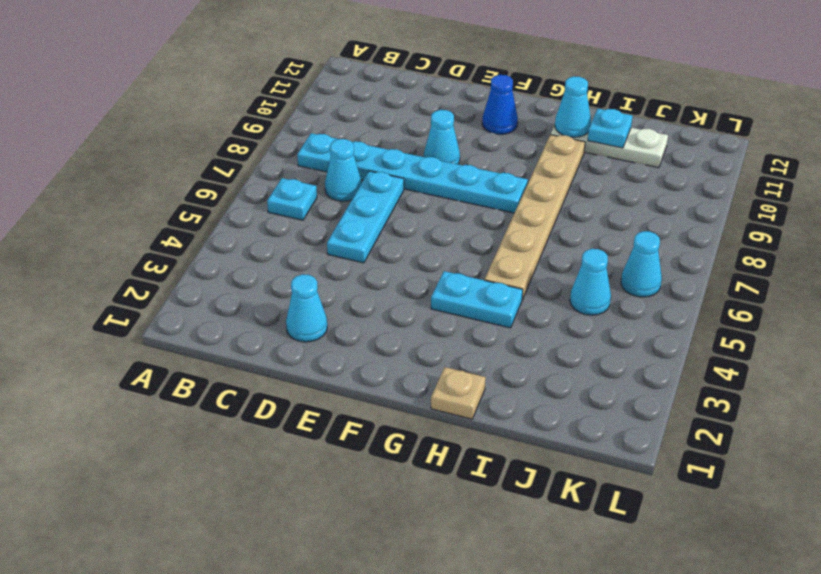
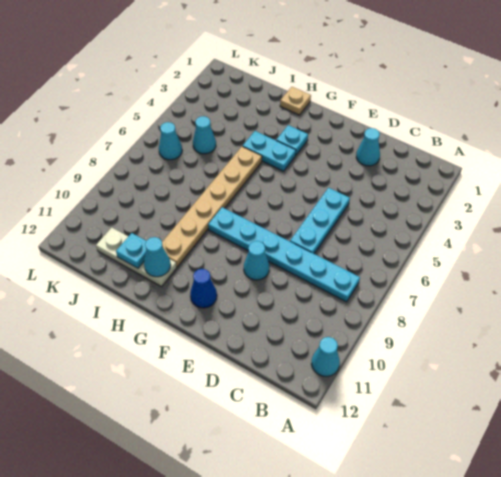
cyan plate B6 level 1 -> cyan plate G3 level 1
cyan cone C7 level 1 -> cyan cone A11 level 1

